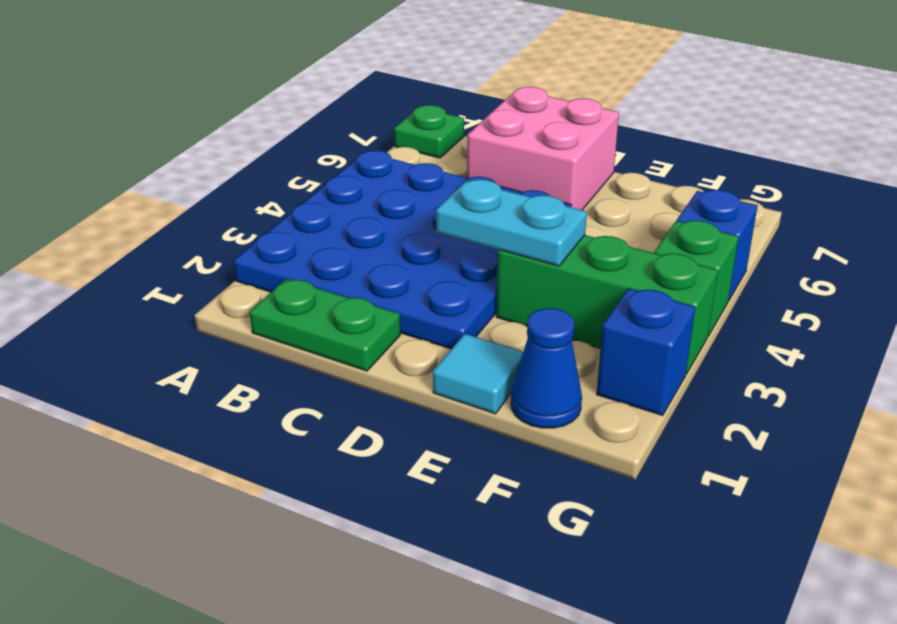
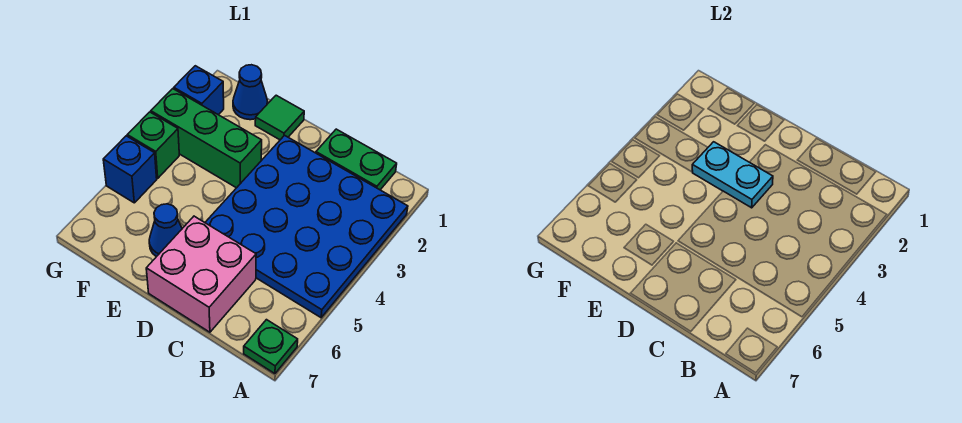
cyan tile E1 level 1 -> green tile E1 level 1
none -> blue cone E6 level 1

